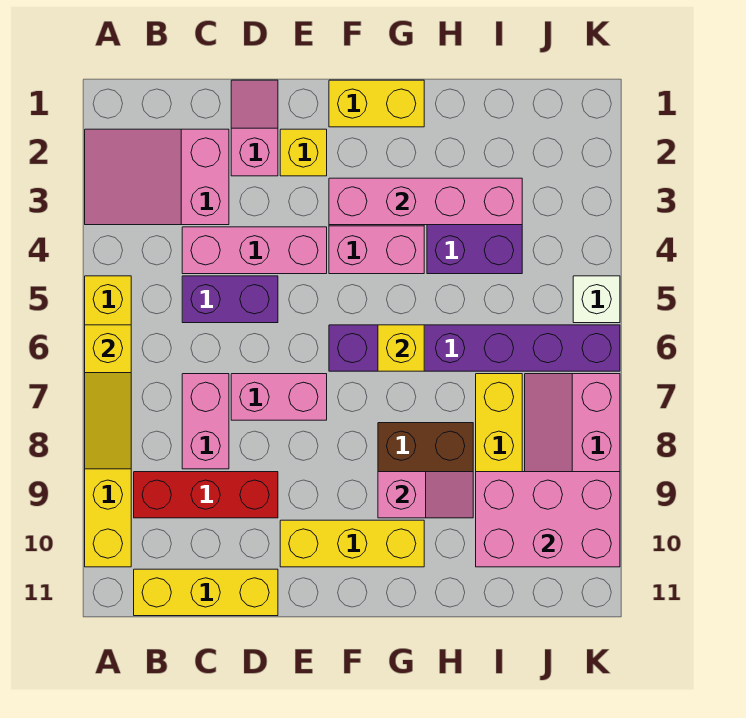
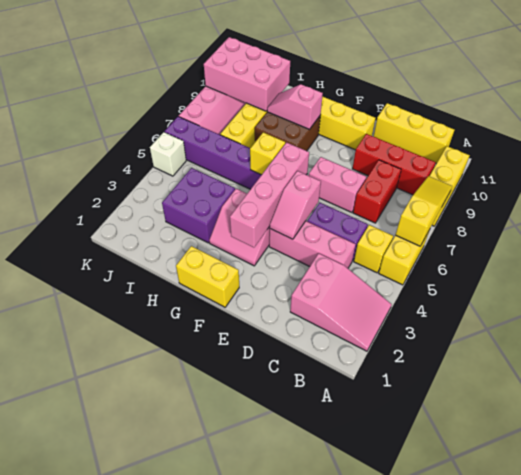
pink brick C7:C8 level 1 -> red brick C7:C8 level 1
pink slope D1:D2 level 1 top 2 -> pink slope E4:E5 level 2 top 5
yellow brick E2 level 1 -> yellow brick B5 level 1
pink brick F3:I3 level 2 -> pink brick F3:F6 level 2

